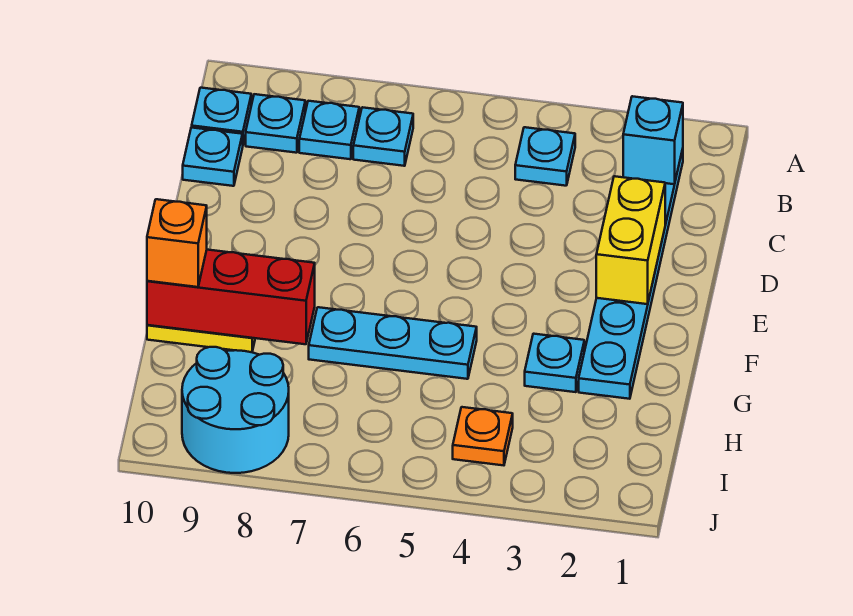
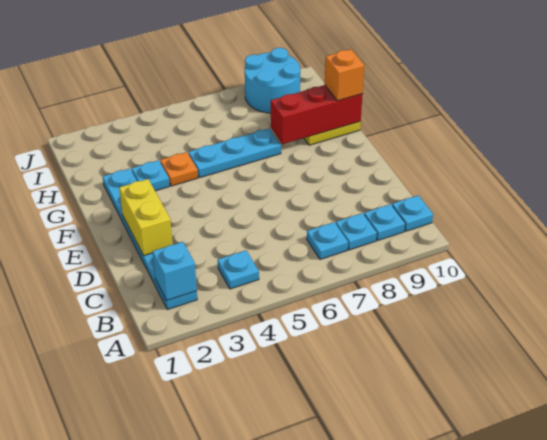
cyan plate C10 level 1 -> none
orange plate I4 level 1 -> orange plate G4 level 1

